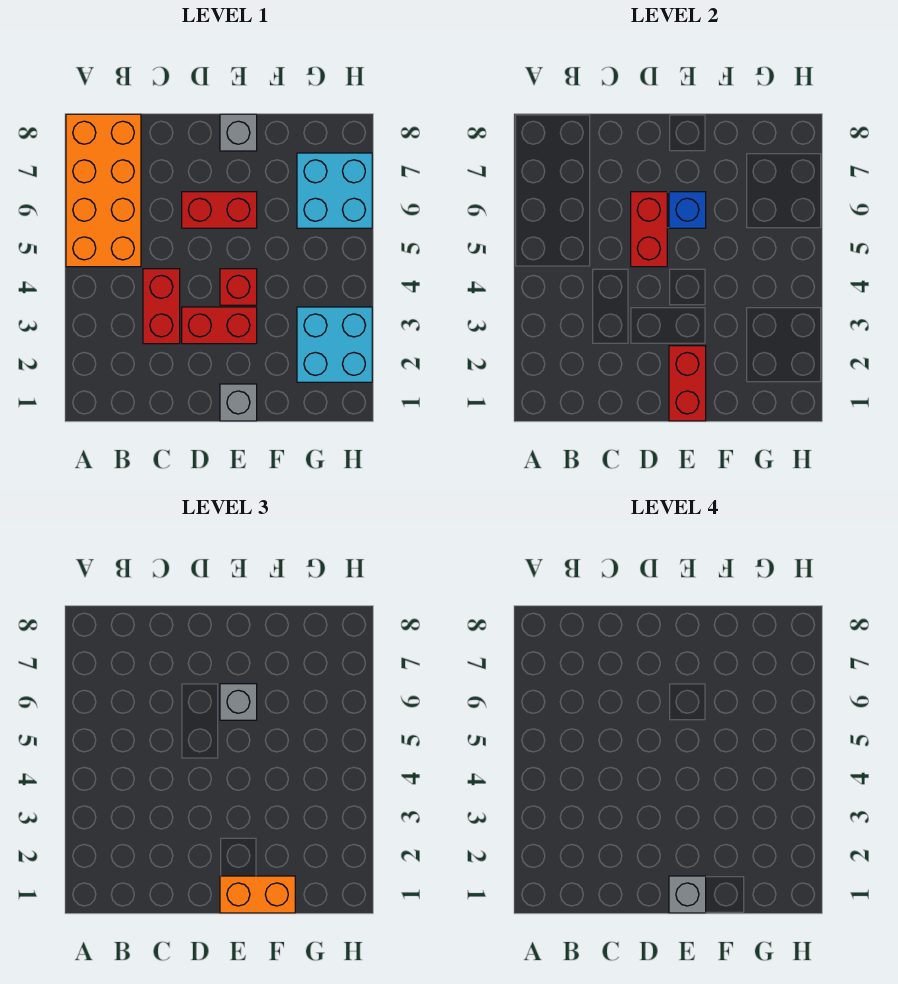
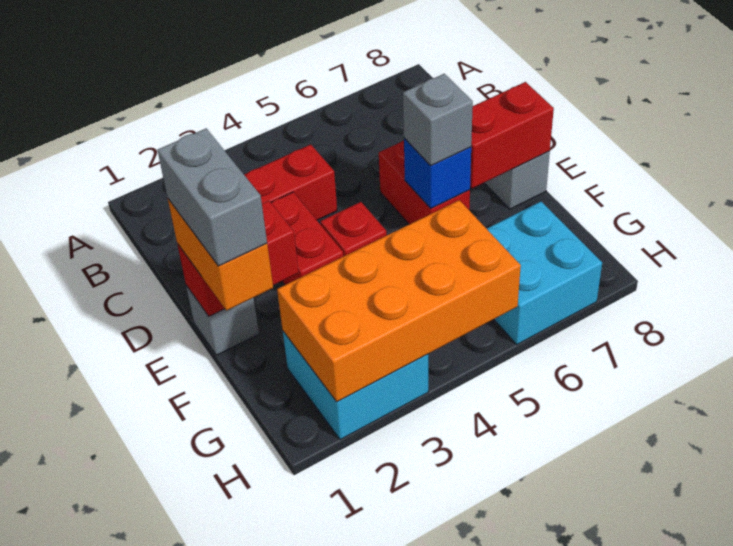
orange brick A5:B8 level 1 -> orange brick G2:H5 level 2
red brick D5:D6 level 2 -> red brick E7:E8 level 2
grey brick E1 level 4 -> grey brick E1:F1 level 4

